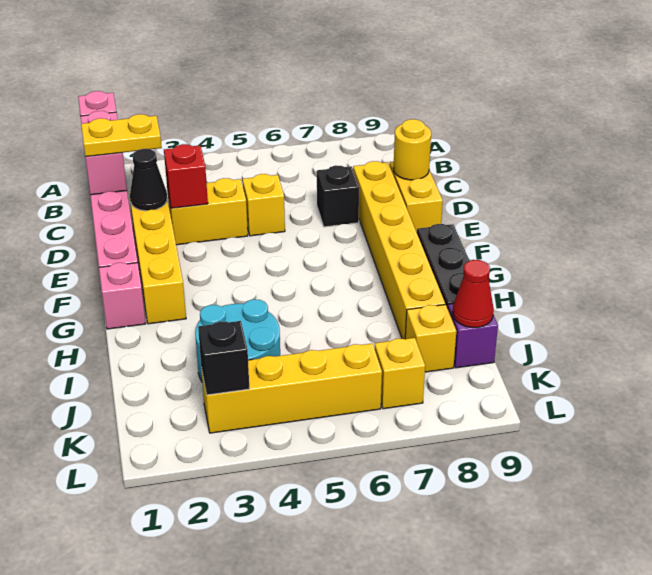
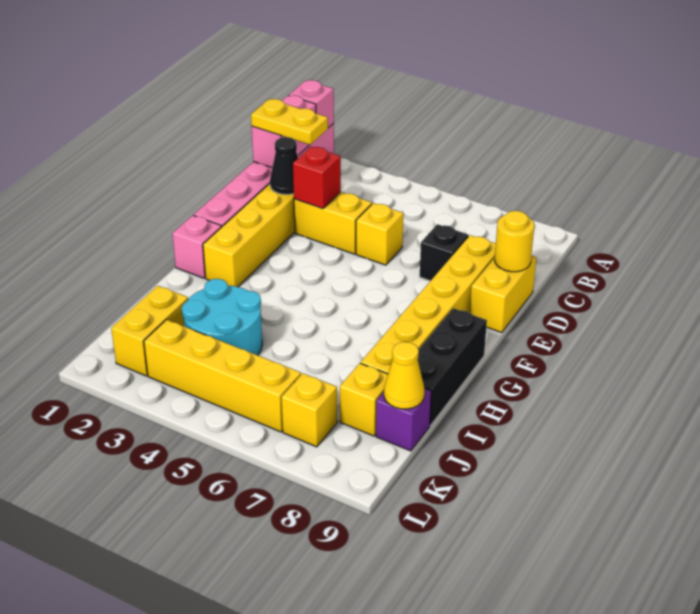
none -> yellow brick J2:K2 level 1
red cone J9 level 2 -> yellow cone J9 level 2
black brick K3 level 2 -> none

